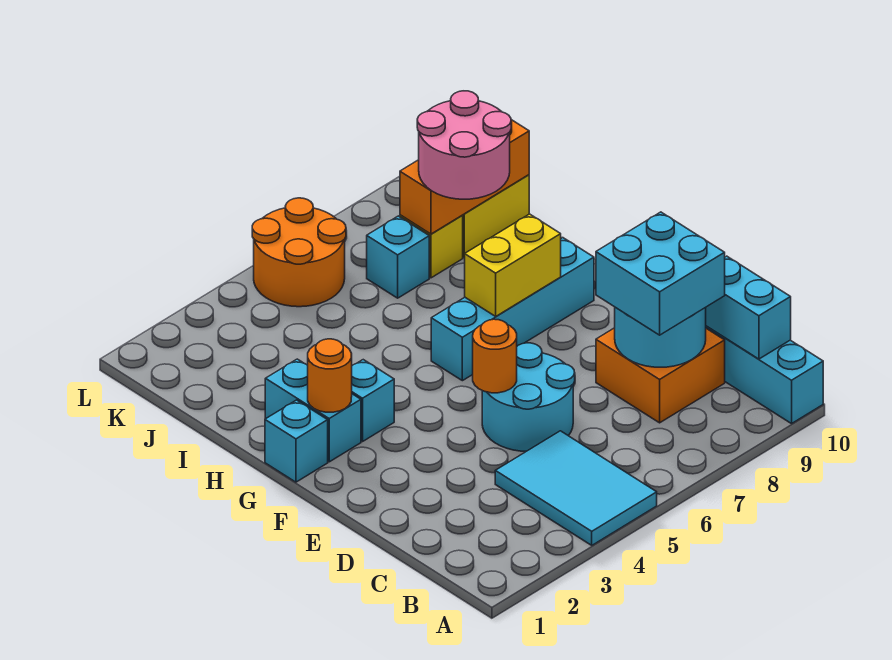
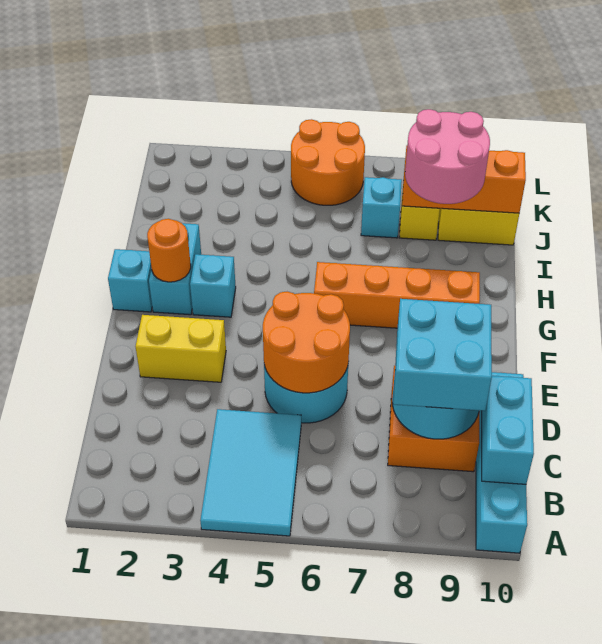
orange round brick E5 level 2 -> orange round brick D5:E6 level 2
cyan brick G6:G9 level 1 -> orange brick G6:G9 level 1
yellow brick G7:G8 level 2 -> yellow brick E2:E3 level 1

